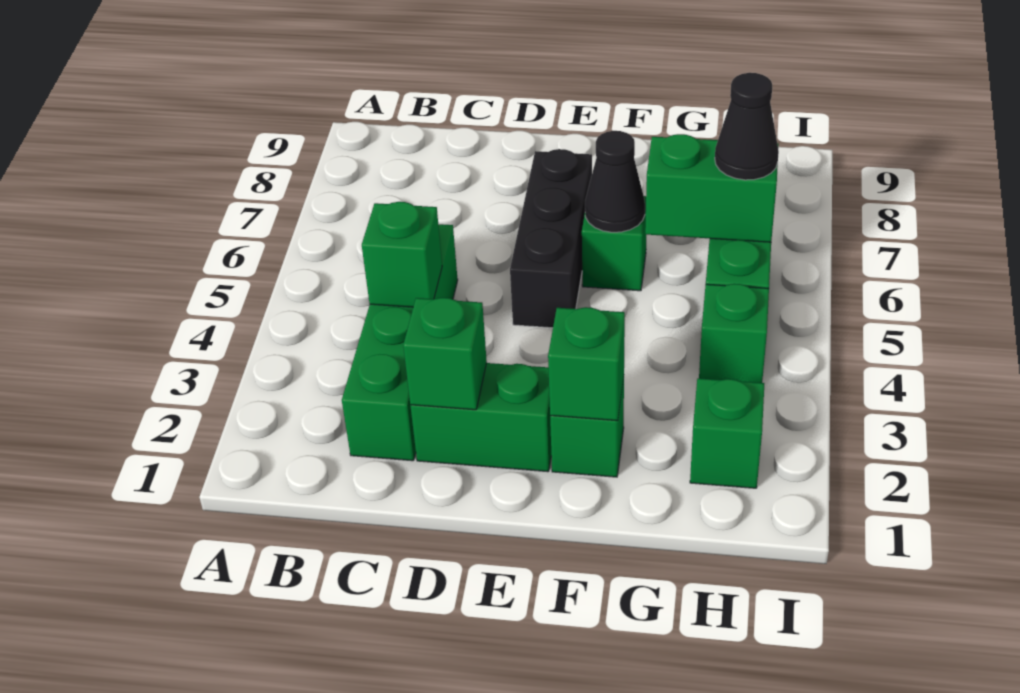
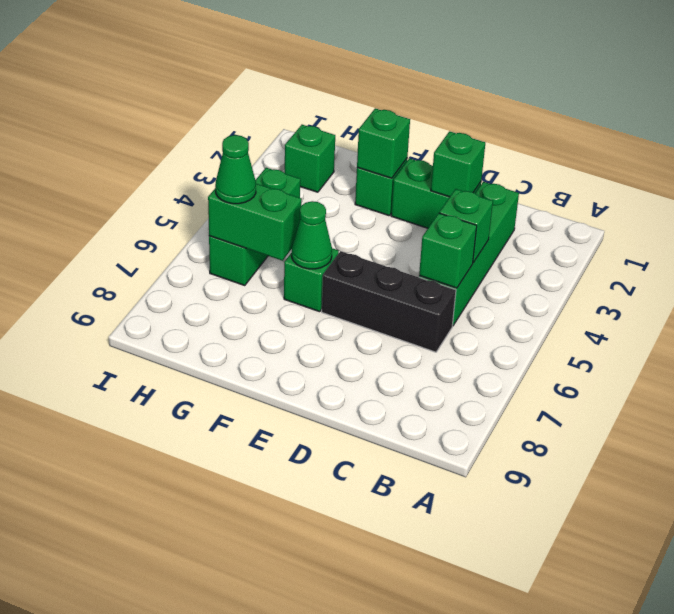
none -> green brick C5 level 2
black brick E5:E7 level 1 -> black brick C6:E6 level 1
black cone F6 level 2 -> green cone F6 level 2
black cone H6 level 3 -> green cone H6 level 3

